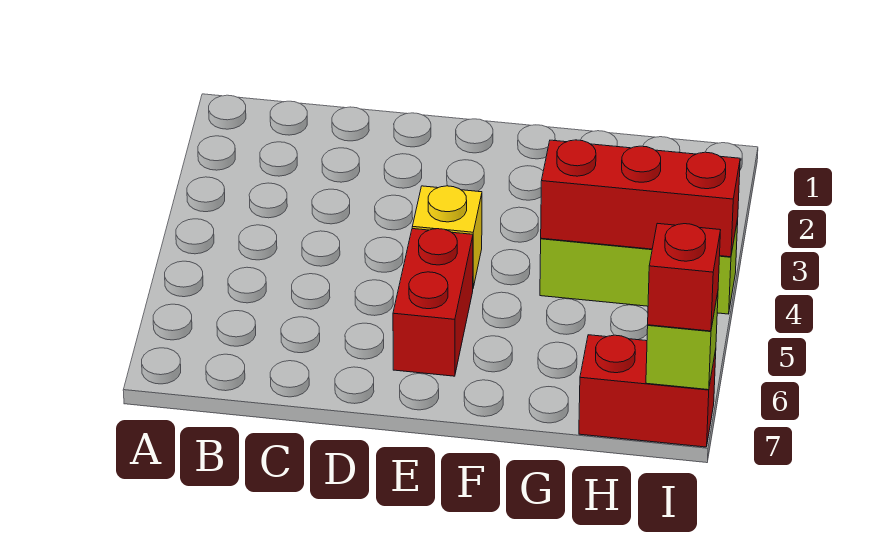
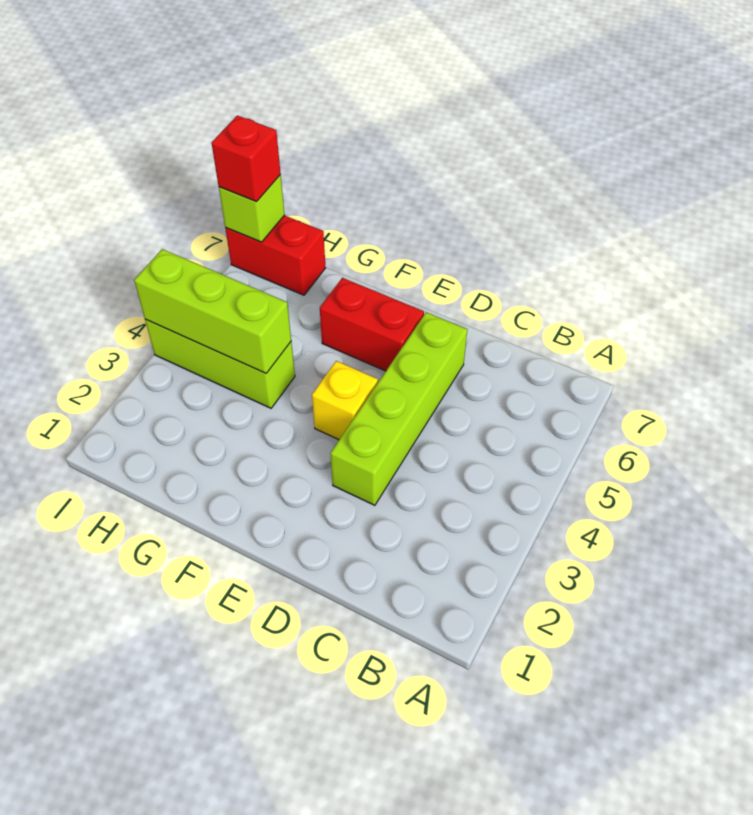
none -> lime brick D3:D6 level 1
red brick E5:E6 level 1 -> red brick E6:F6 level 1
red brick G4:I4 level 2 -> lime brick G4:I4 level 2

